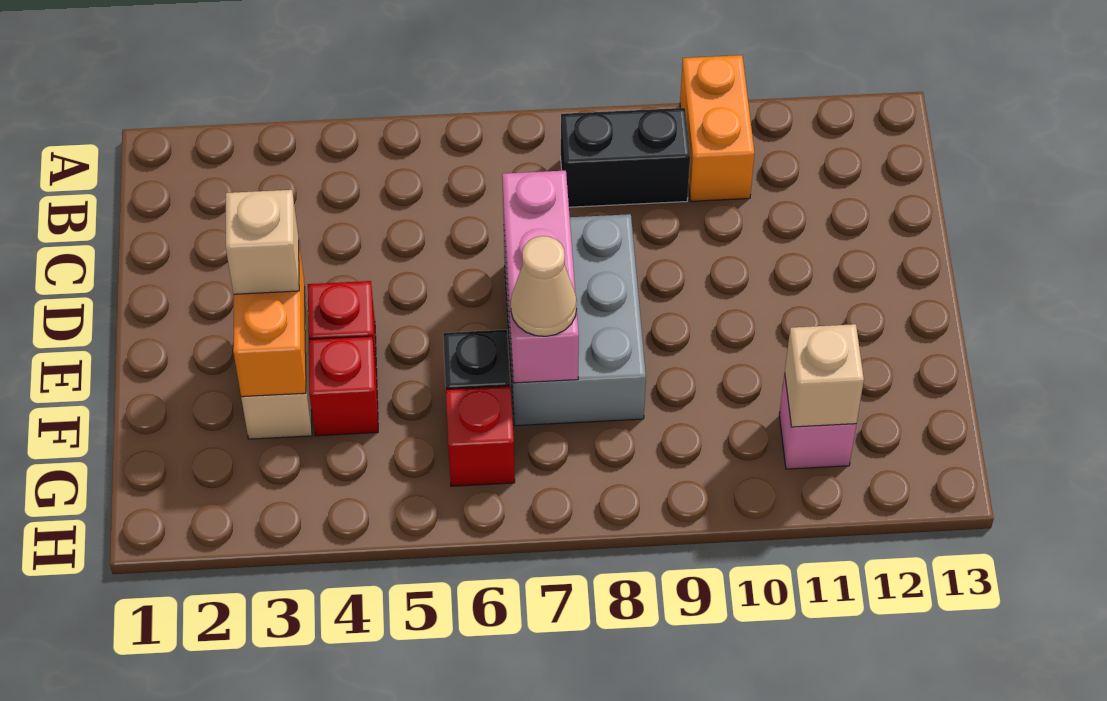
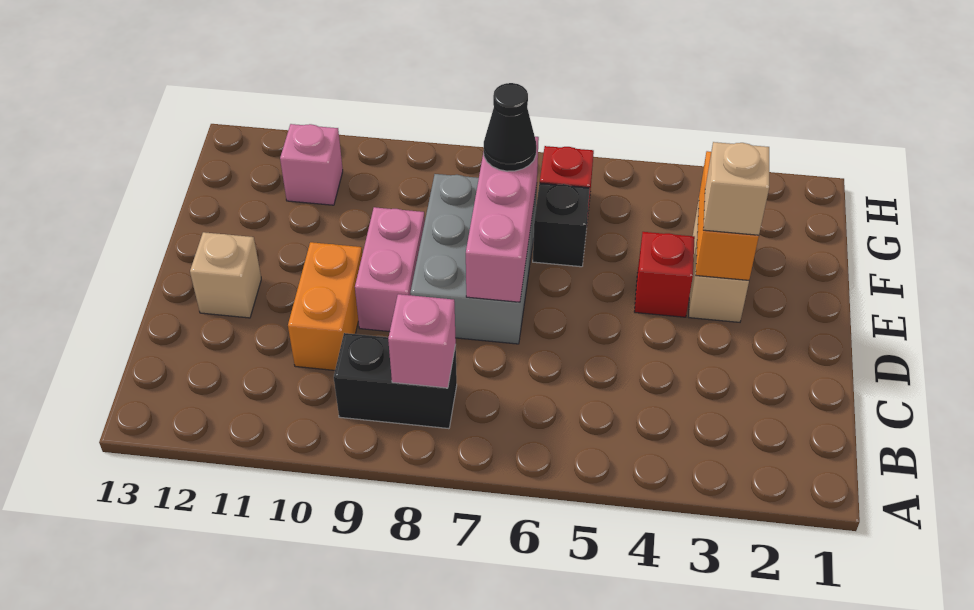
orange brick A10:B10 level 1 -> orange brick C10:D10 level 1
none -> pink brick B8 level 2
none -> pink brick D9:E9 level 1
red brick F4 level 1 -> none
tan cone F7 level 3 -> black cone F7 level 3
tan brick G11 level 2 -> tan brick D12 level 1

